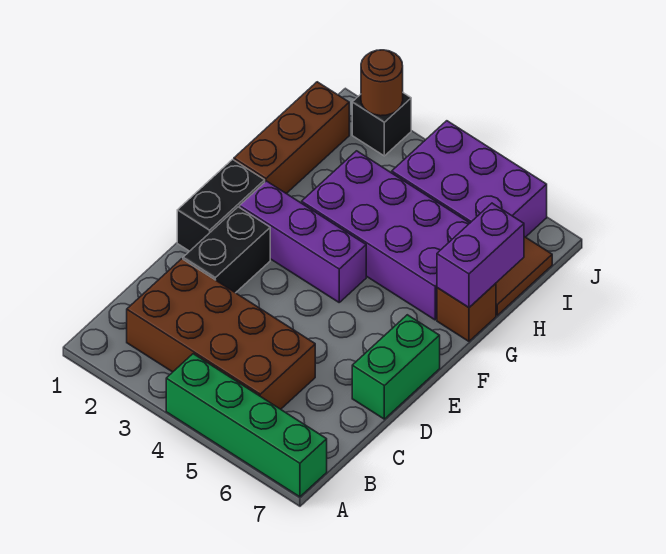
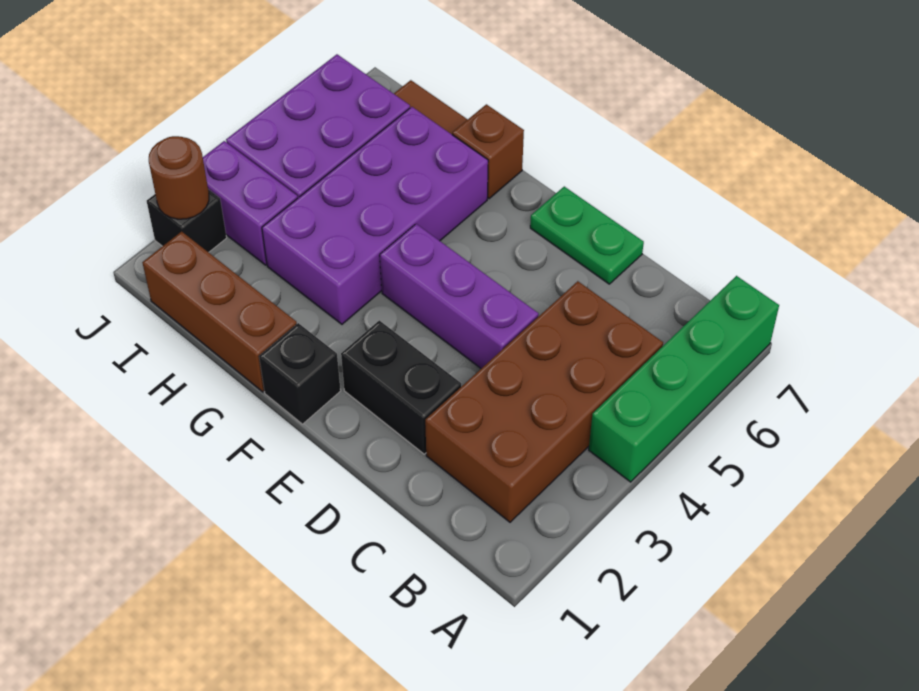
green brick D7:E7 level 1 -> green plate D7:E7 level 1
black brick E1:F1 level 1 -> black brick F1 level 1
purple brick F2:F4 level 1 -> purple brick D4:F4 level 1
purple brick G7:H7 level 2 -> purple brick I3:J3 level 1

